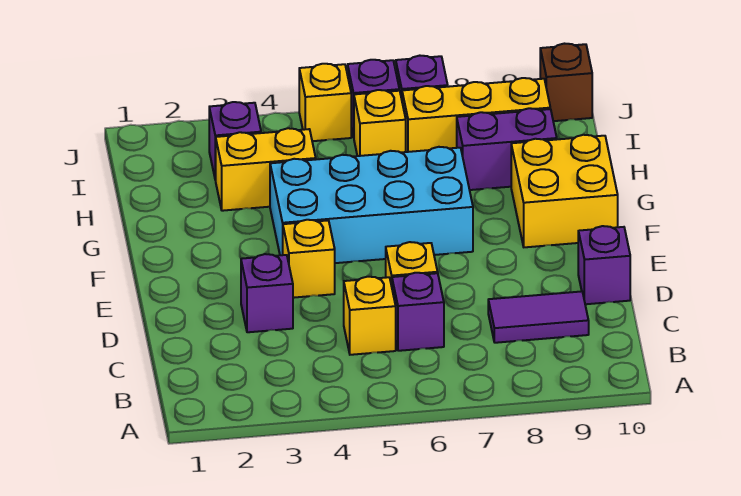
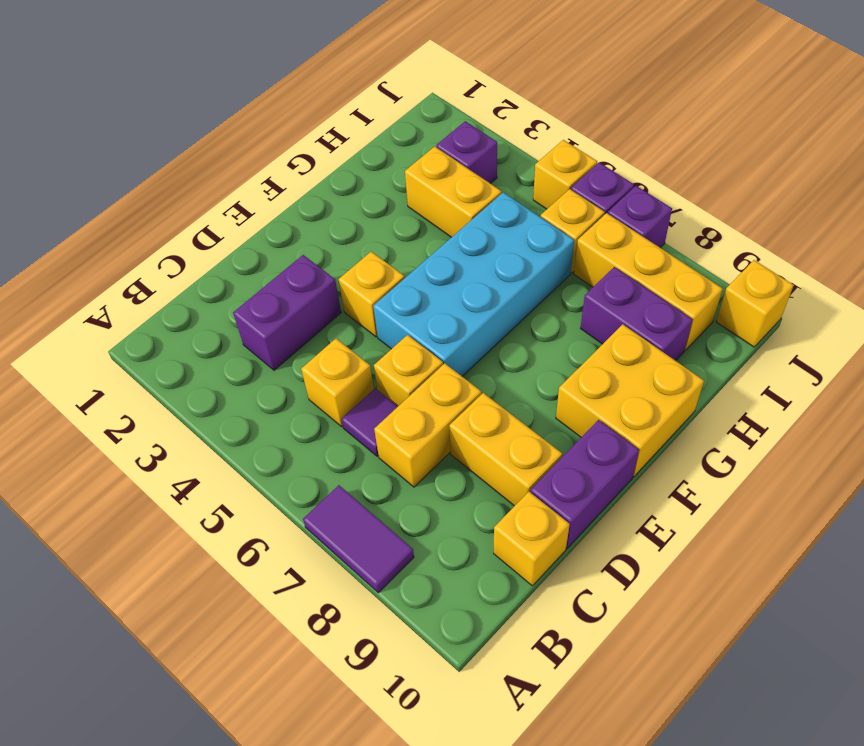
purple brick C6 level 1 -> purple tile C6 level 1
none -> yellow brick C7:D7 level 1
purple tile C8:C9 level 1 -> purple tile A7:A8 level 1
none -> yellow brick C10 level 1
purple brick D3 level 1 -> purple brick C3:D3 level 1
none -> yellow brick D8:D9 level 1
purple brick D10 level 1 -> purple brick D10:E10 level 1
cyan brick F4:G7 level 1 -> cyan brick E5:H6 level 1
brown brick J10 level 1 -> yellow brick J10 level 1

